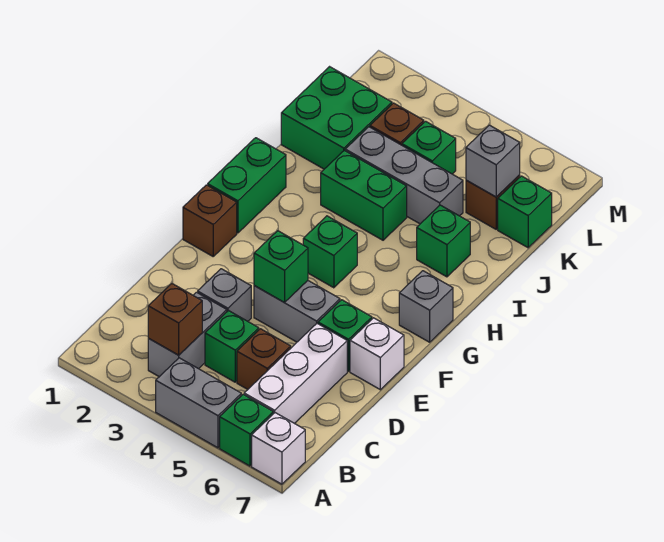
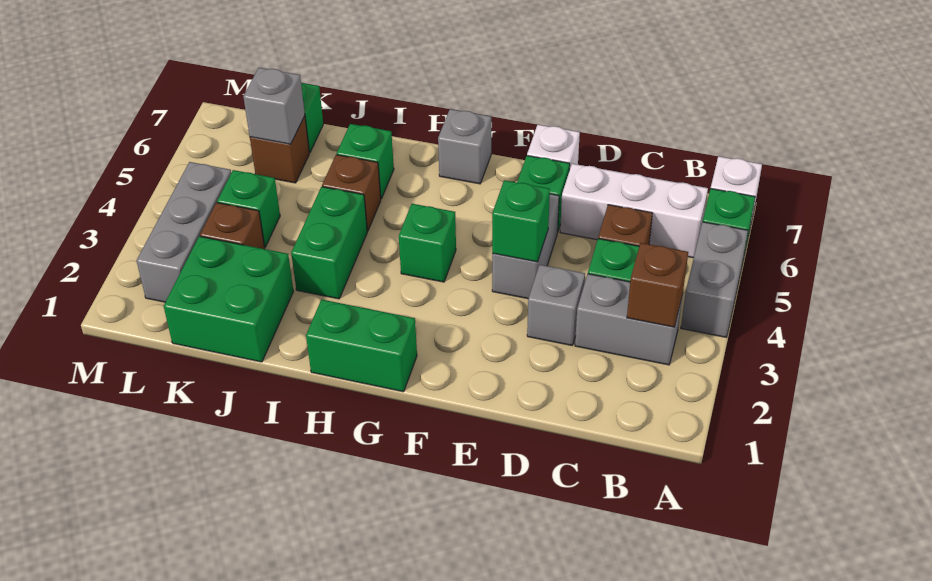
brown brick F1 level 1 -> brown brick I5 level 1
grey brick J3:J5 level 1 -> grey brick L2:L4 level 1

